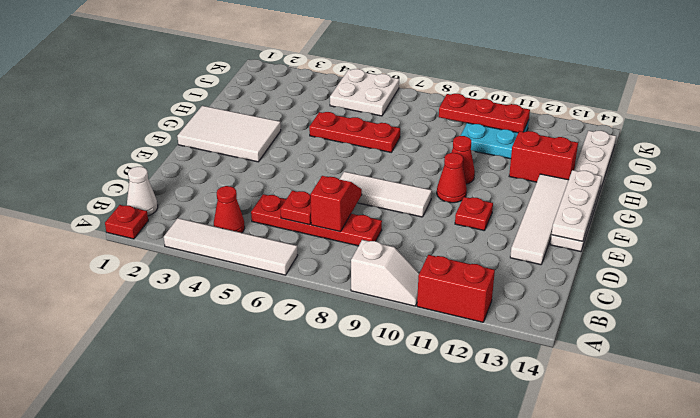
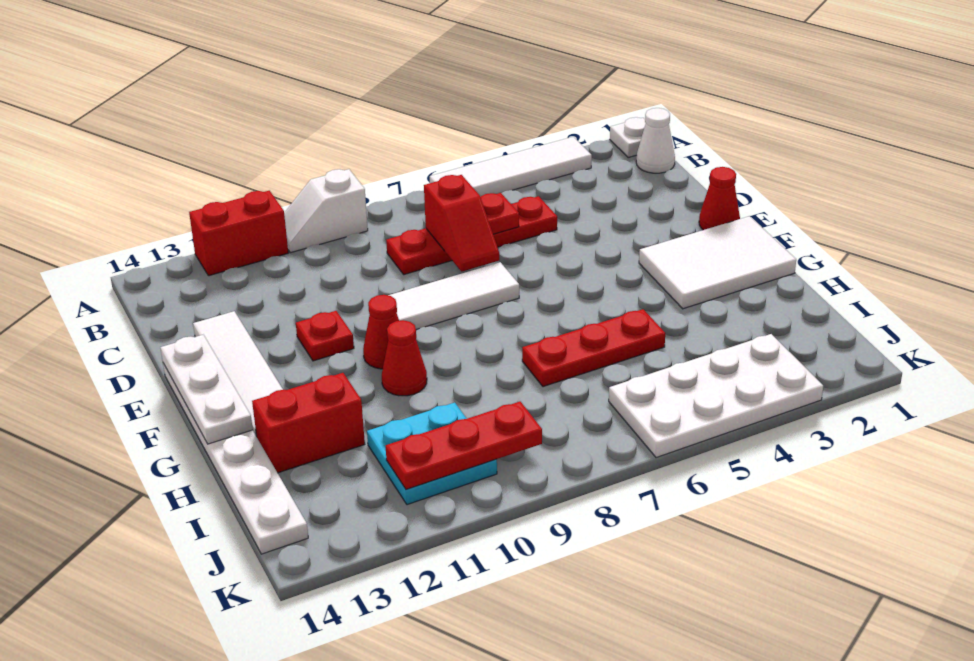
red plate A1 level 1 -> white plate A1 level 1
red cone B4 level 1 -> red cone E1 level 1
white plate J5:K6 level 1 -> white plate J3:K6 level 1

